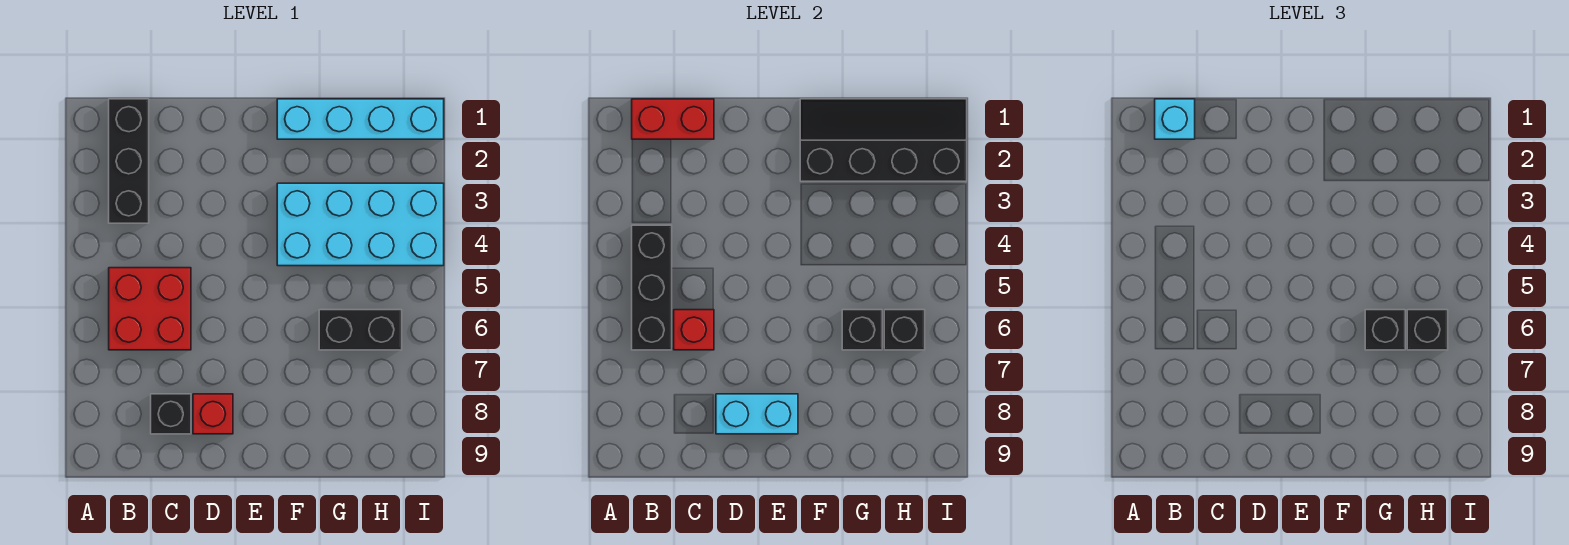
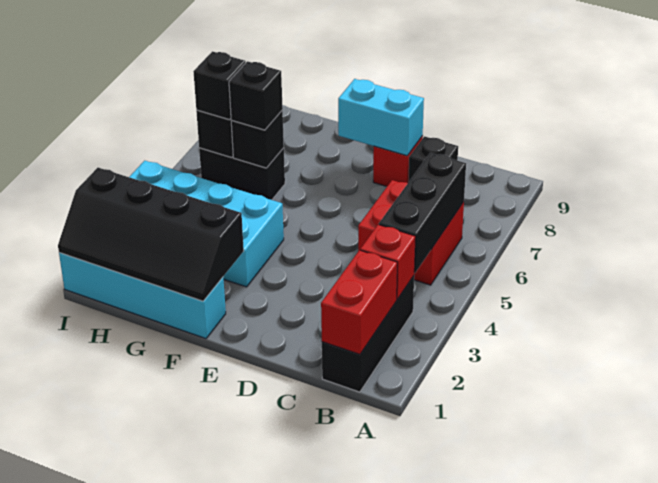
red brick B1:C1 level 2 -> red brick B1:B2 level 2
cyan brick B1 level 3 -> none
red brick C6 level 2 -> red brick B3 level 2

